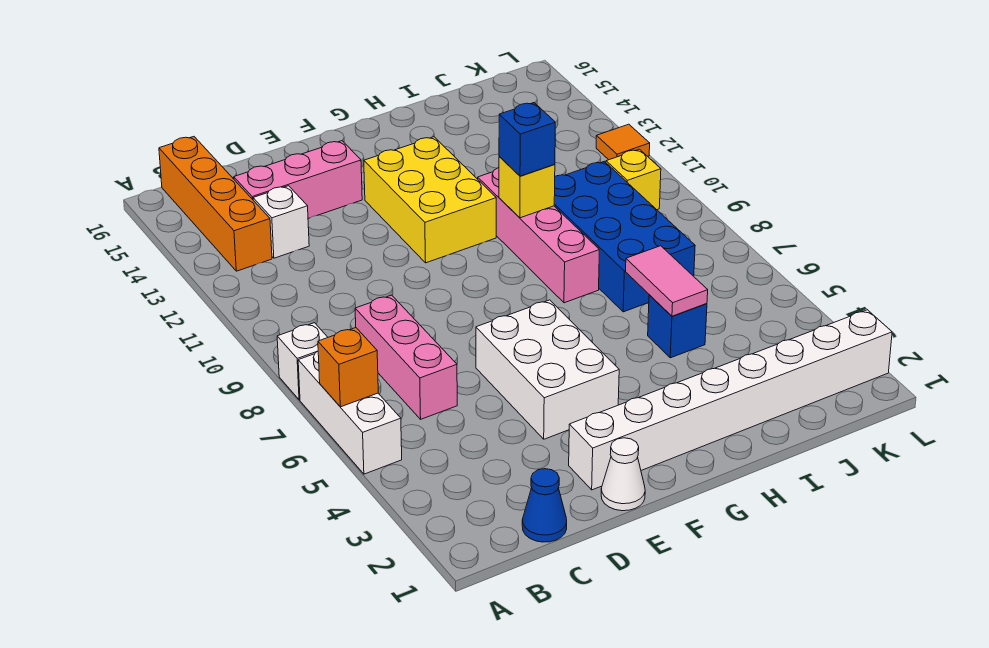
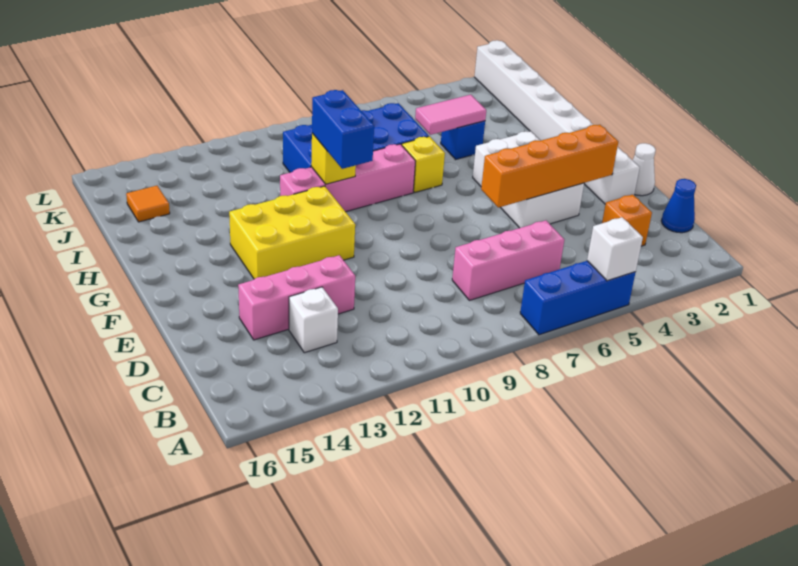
white brick A5:A7 level 1 -> blue brick A5:A7 level 1
orange brick A6 level 2 -> orange brick C3 level 1
white brick A8 level 1 -> white brick A5 level 2
orange brick B13:B16 level 1 -> orange brick E3:E6 level 2
pink brick C14:E14 level 1 -> pink brick D12:D14 level 1
white brick E4:F6 level 1 -> white brick E4:G5 level 1
blue brick H10 level 3 -> blue brick G10:H10 level 3
yellow brick K10 level 1 -> yellow brick H7 level 1
orange tile L12 level 1 -> orange tile J15 level 1

